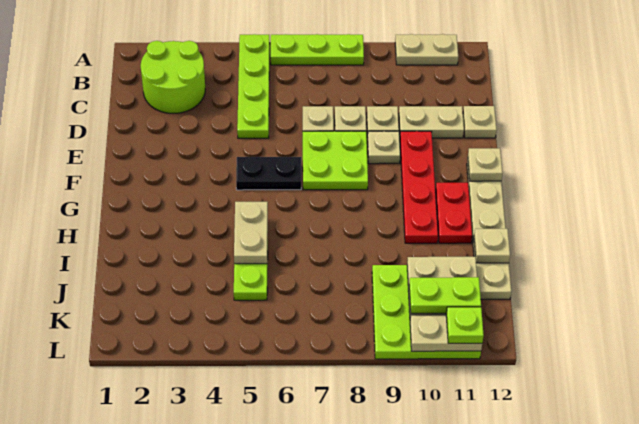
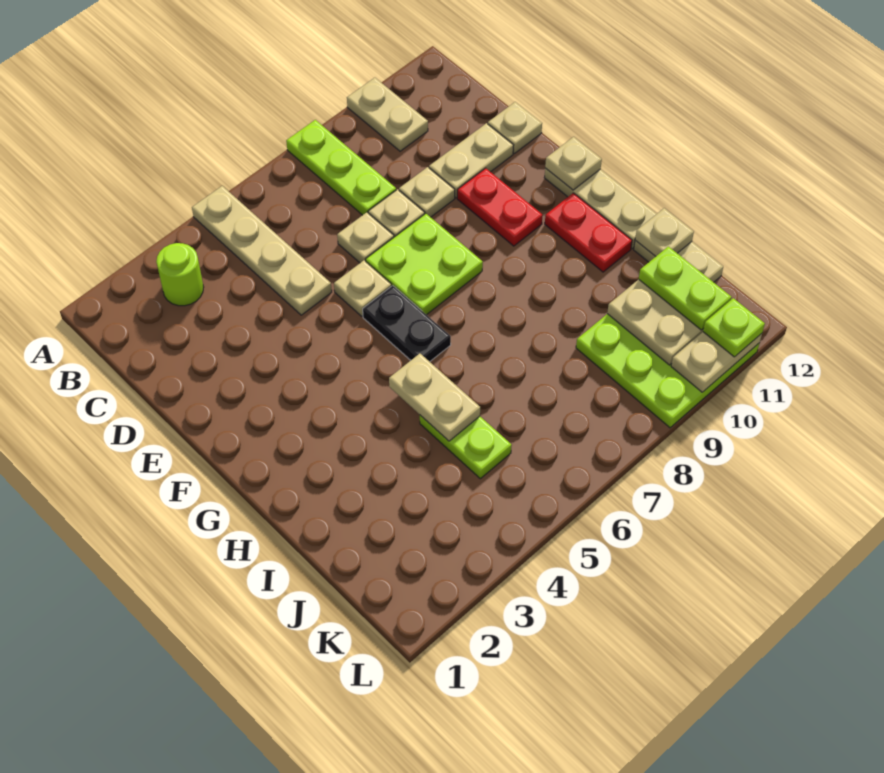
lime plate A5:D5 level 1 -> tan plate A5:D5 level 1
lime plate A6:A8 level 1 -> lime plate A8:C8 level 1
tan plate A10:A11 level 1 -> tan plate A10:B10 level 1
lime round brick B2:C3 level 1 -> lime round brick B3 level 1
tan plate E9 level 1 -> tan plate E6 level 1
red plate E10:H10 level 1 -> red plate E10:F10 level 1
black plate F5:F6 level 1 -> black plate F6:G6 level 1
lime plate K10:K11 level 3 -> lime plate J11:K11 level 3

